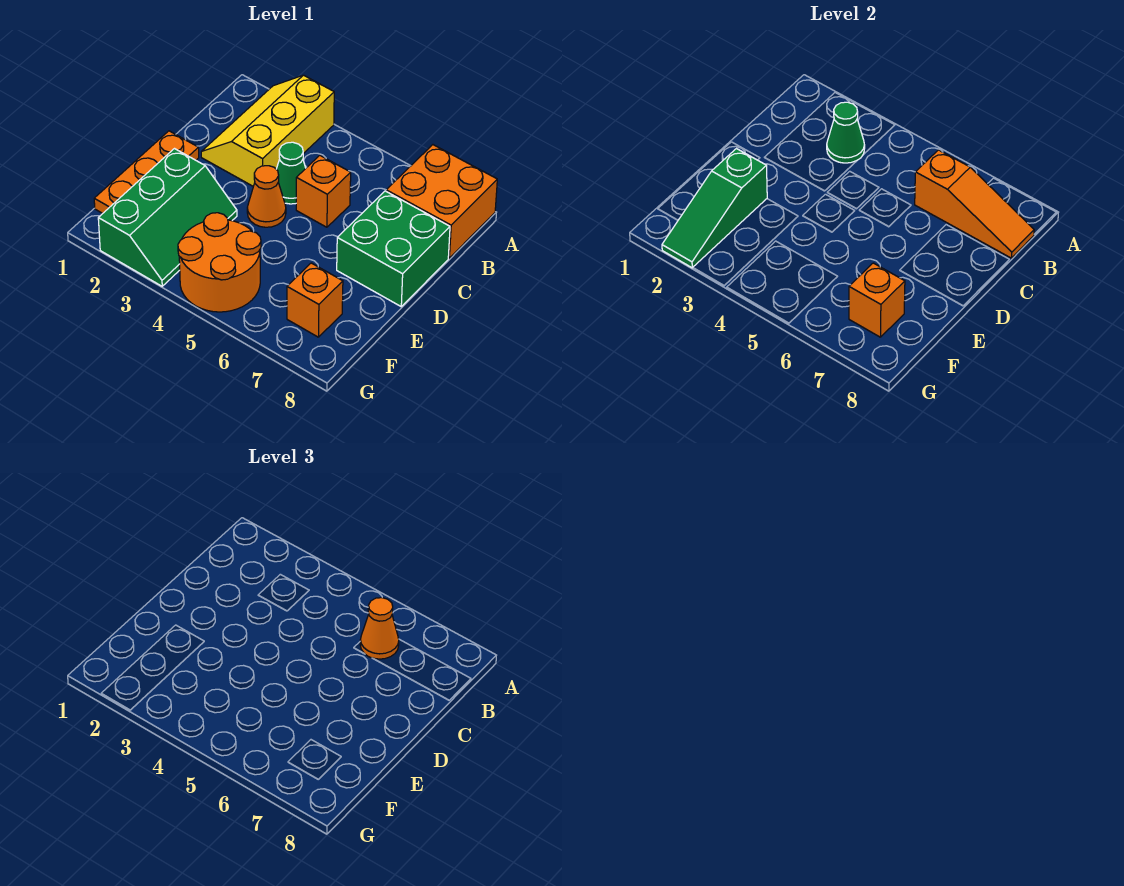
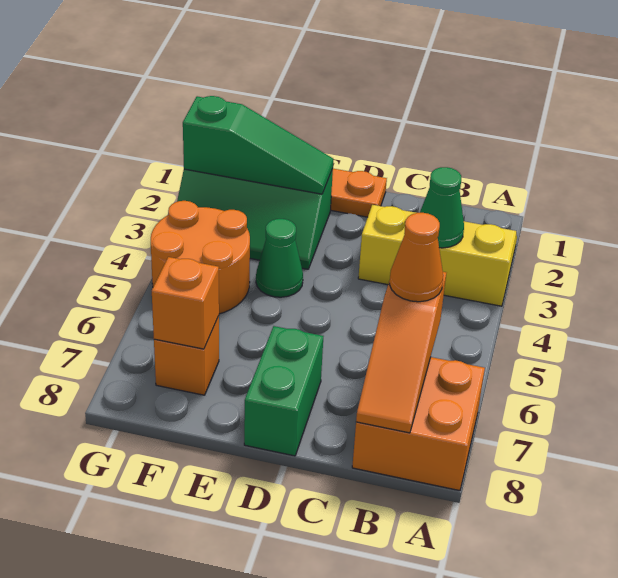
green cone C4 level 1 -> green cone E4 level 1
orange brick C5 level 1 -> none
green brick C7:D8 level 1 -> green brick D7:D8 level 1
orange cone D4 level 1 -> none
green slope E2:G2 level 2 top E -> green slope E2:G2 level 2 top G

